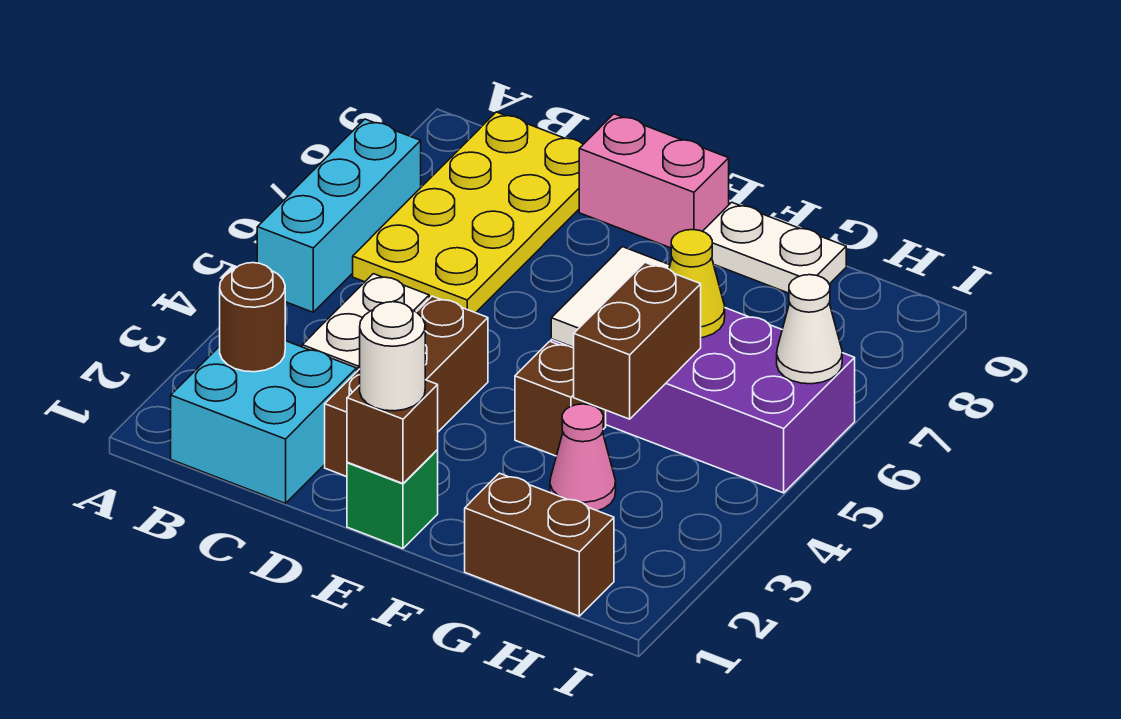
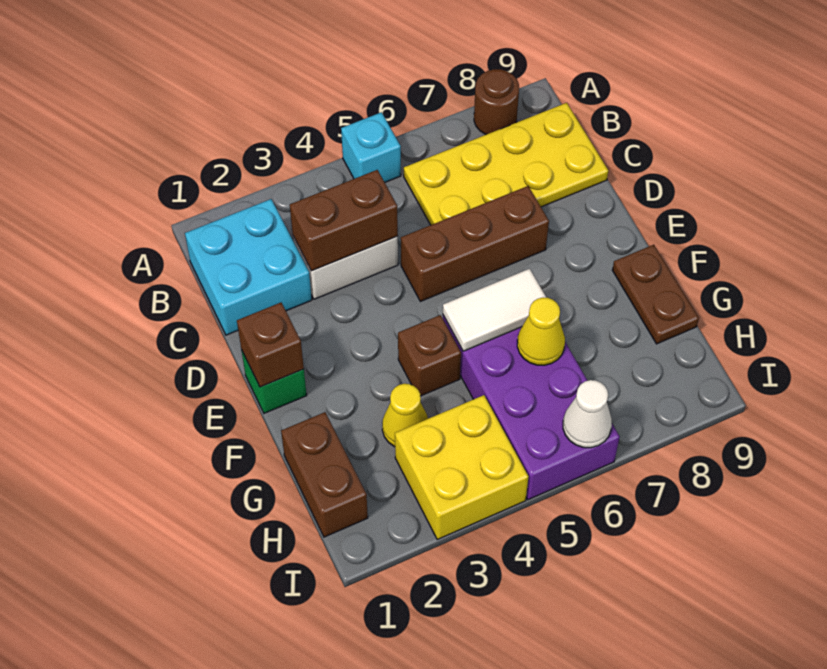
cyan brick A5:A7 level 1 -> cyan brick A5 level 1
brown round brick B2 level 2 -> brown round brick A8 level 1
brown brick D2:D4 level 1 -> brown brick D5:D7 level 1
pink brick D9:E9 level 1 -> none
white round brick E1 level 3 -> none
white plate F9:G9 level 1 -> brown plate F9:G9 level 1
pink cone G3 level 1 -> yellow cone G3 level 1
brown brick G4:G5 level 2 -> brown brick C3:C4 level 2
none -> yellow brick H3:I4 level 1

